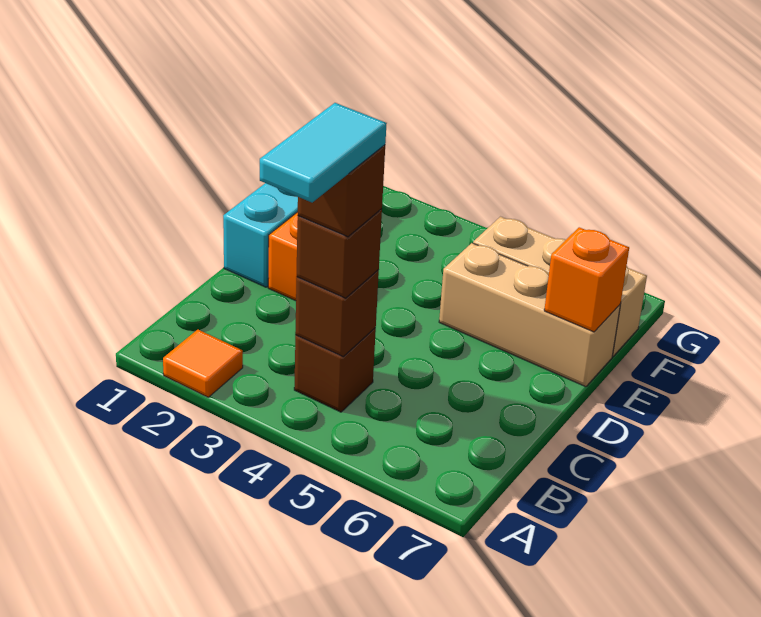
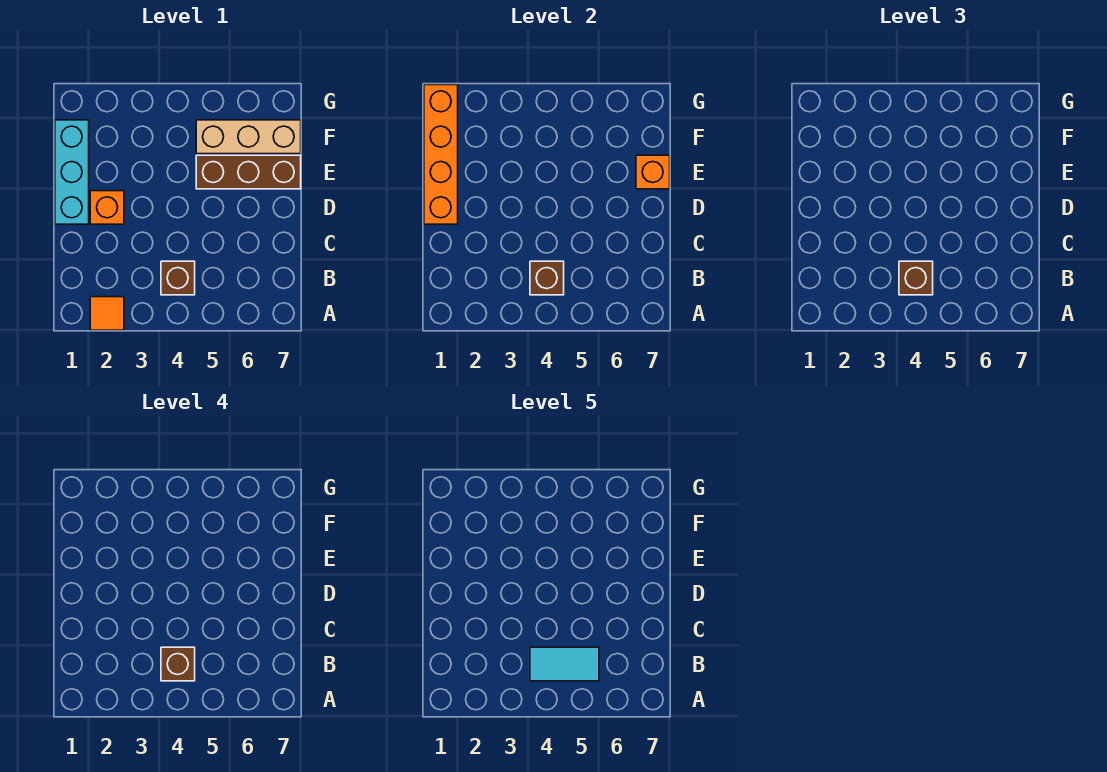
cyan tile A4:B4 level 5 -> cyan tile B4:B5 level 5
none -> orange brick D1:G1 level 2
tan brick E5:E7 level 1 -> brown brick E5:E7 level 1

